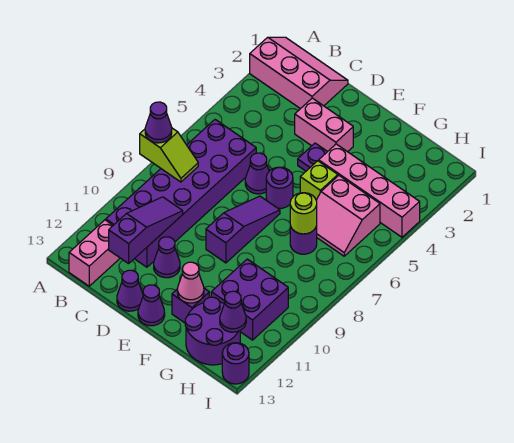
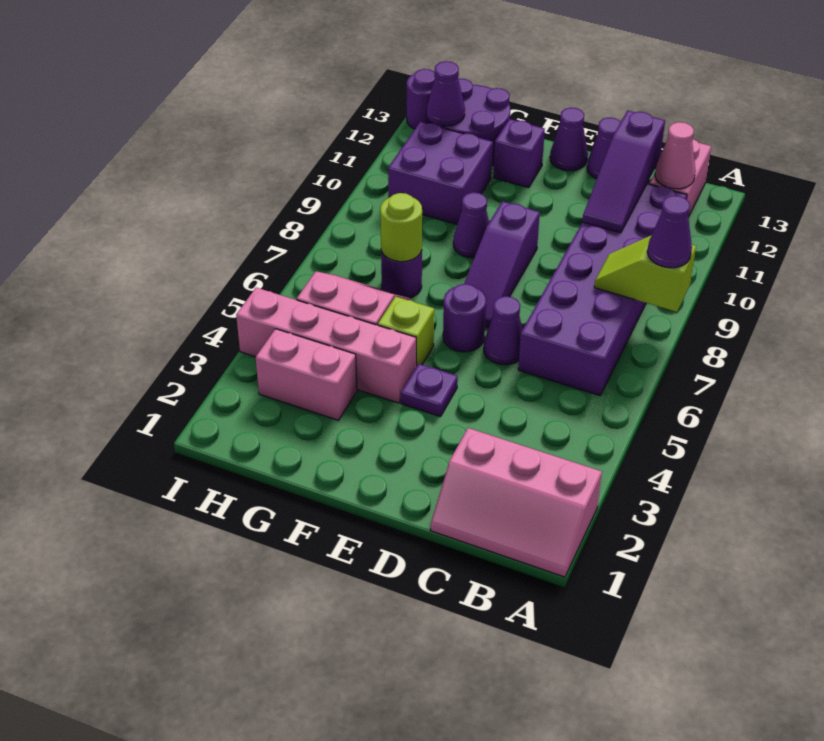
pink brick D3:E3 level 1 -> pink brick G3:H3 level 1
purple cone D11 level 1 -> purple cone F9 level 1
pink cone F12 level 2 -> pink cone B12 level 2

